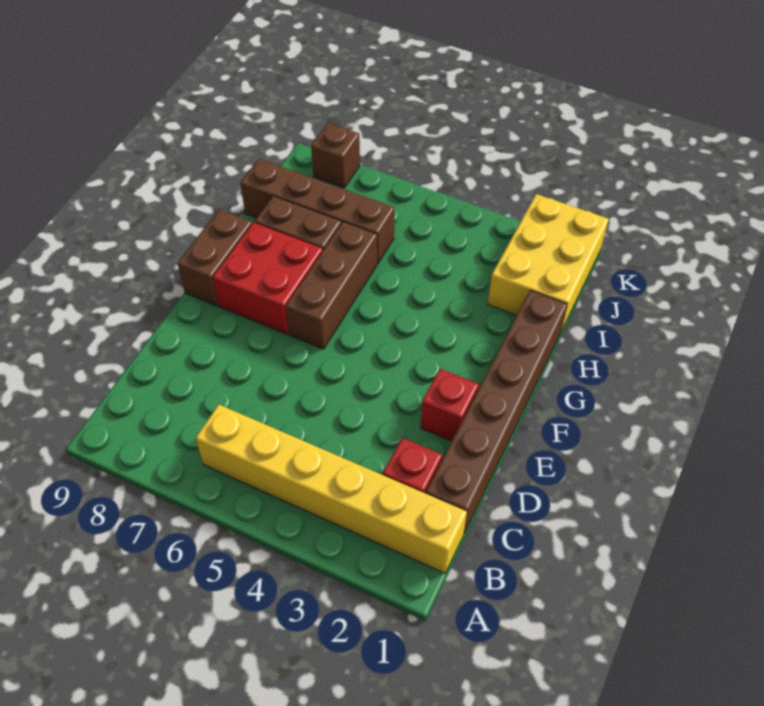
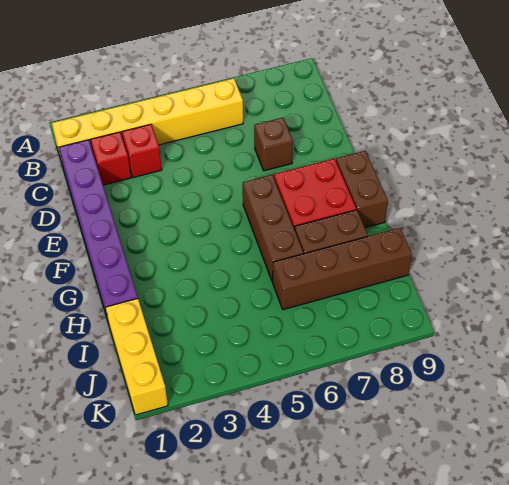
brown brick C1:H1 level 1 -> purple brick C1:H1 level 1
red brick E2 level 1 -> red brick C3 level 1
yellow brick I1:K2 level 1 -> yellow brick I1:K1 level 1
brown brick K8 level 1 -> brown brick D7 level 1

